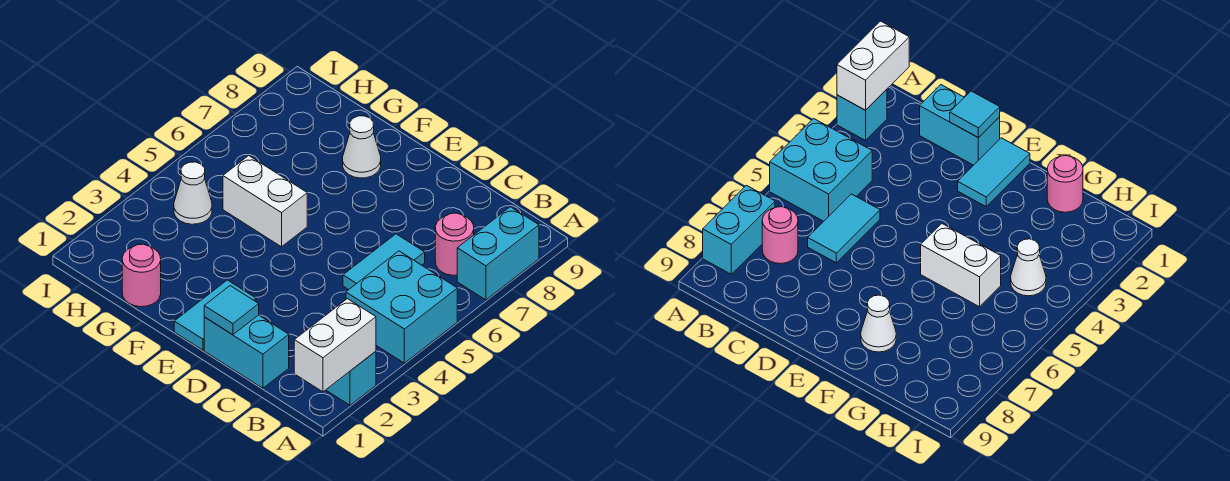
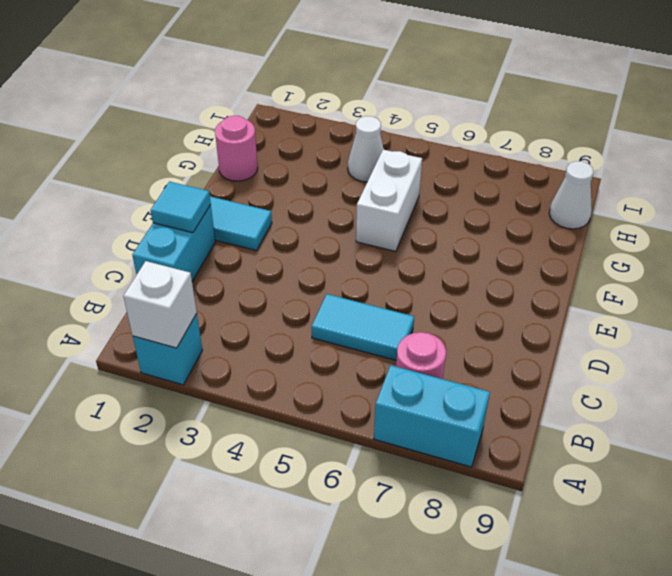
white brick A1:A2 level 2 -> white brick A2 level 2
cyan brick A4:B5 level 1 -> none
white cone F8 level 1 -> white cone H9 level 1

